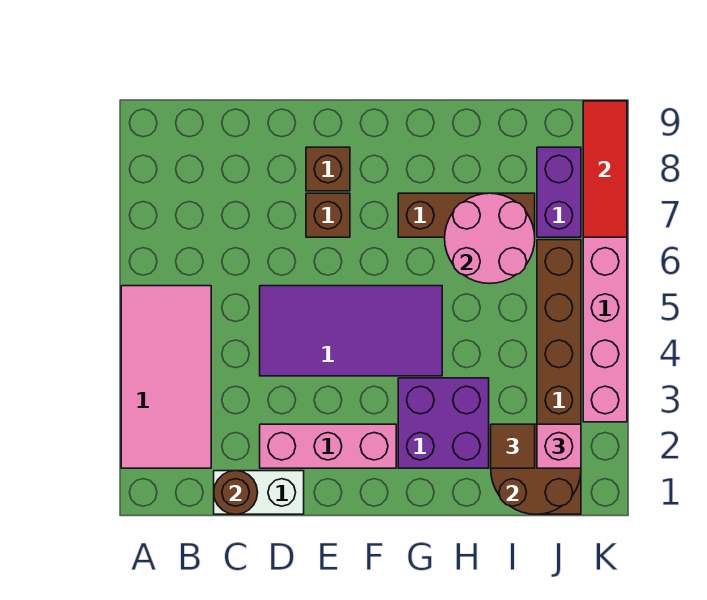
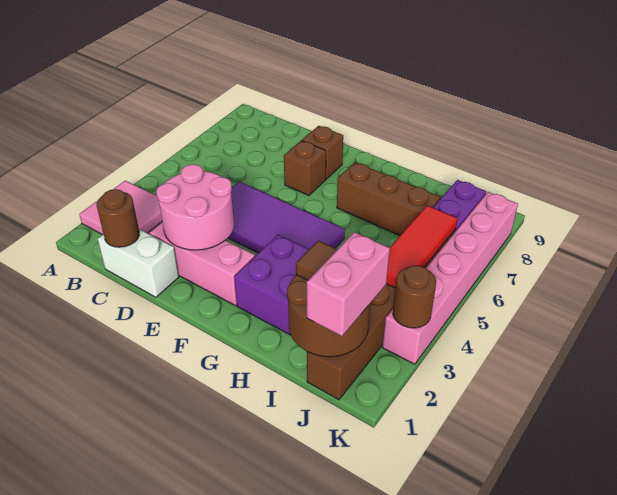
pink tile A2:B5 level 1 -> pink tile A2:B3 level 1
pink round brick H6:I7 level 2 -> pink round brick D2:E3 level 2
pink brick J2 level 3 -> pink brick J1:J2 level 3
none -> brown round brick K3 level 2
red tile K7:K9 level 2 -> red tile J4:J6 level 2

